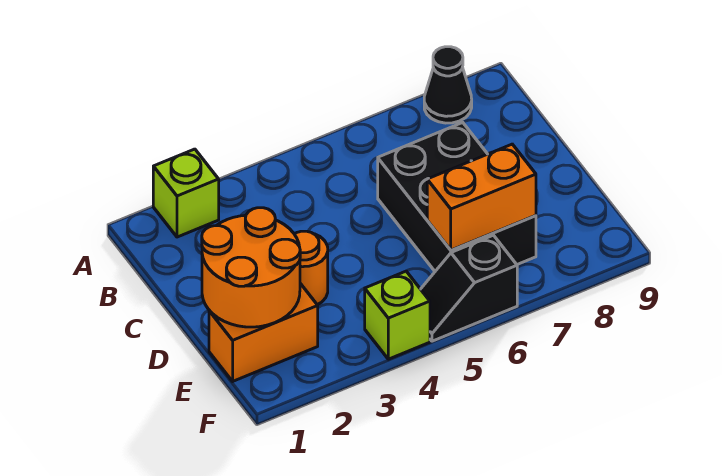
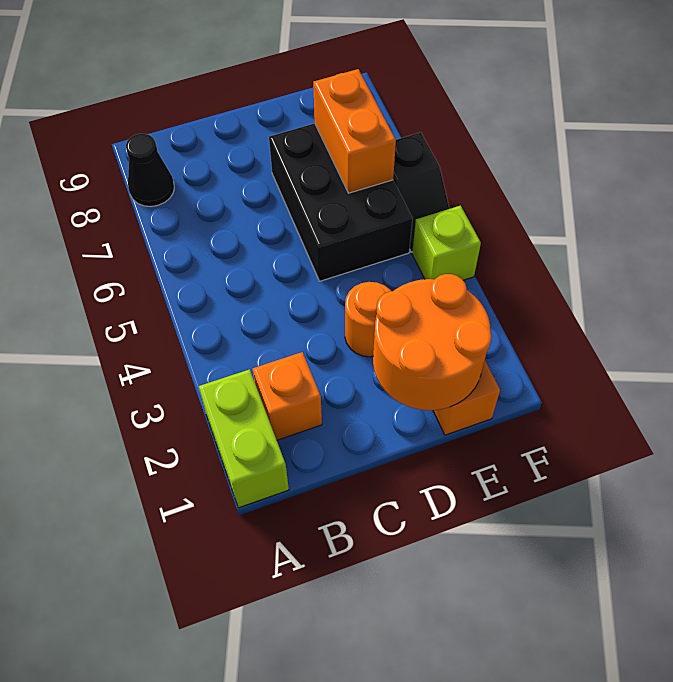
lime brick A2 level 1 -> lime brick A1:A2 level 1
none -> orange brick B2 level 1
black brick C6:E7 level 1 -> black brick D5:E7 level 1

